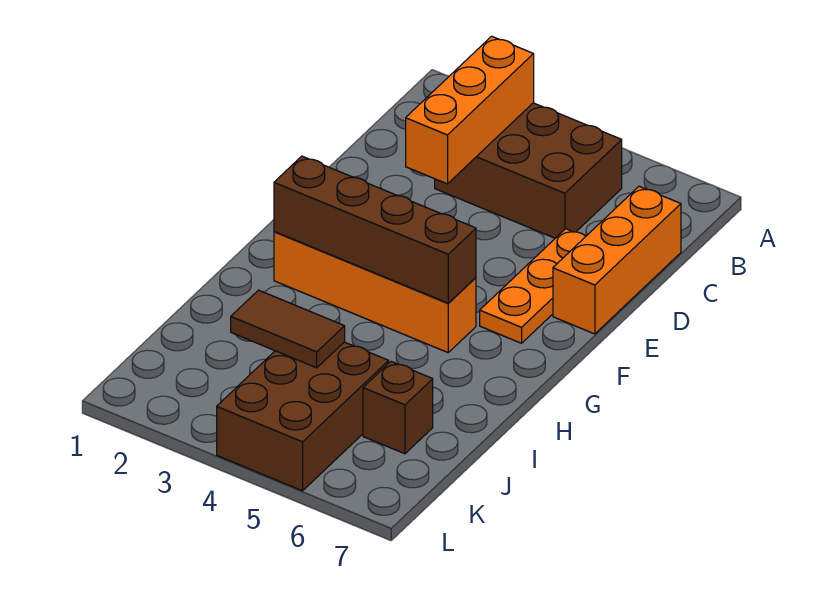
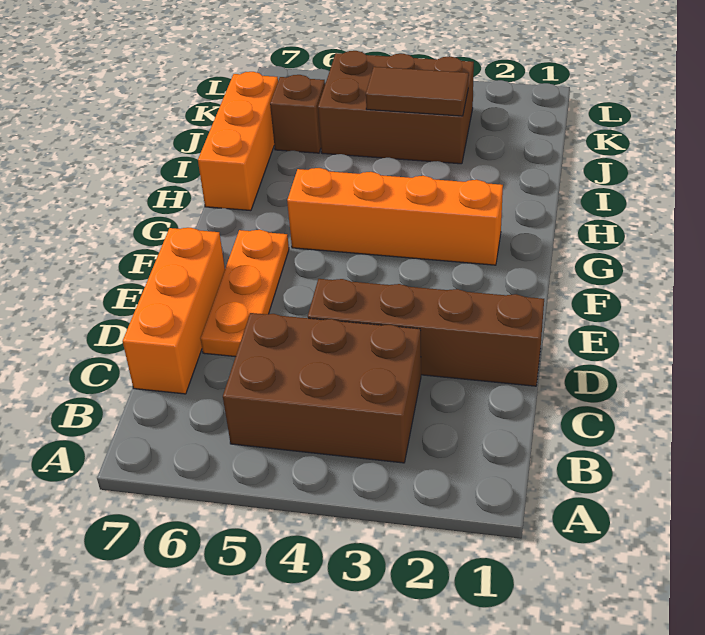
orange brick B3:D3 level 2 -> orange brick H7:J7 level 1
brown brick G2:G5 level 2 -> brown brick D1:D4 level 1
brown brick J4:L5 level 1 -> brown brick J3:K5 level 1

